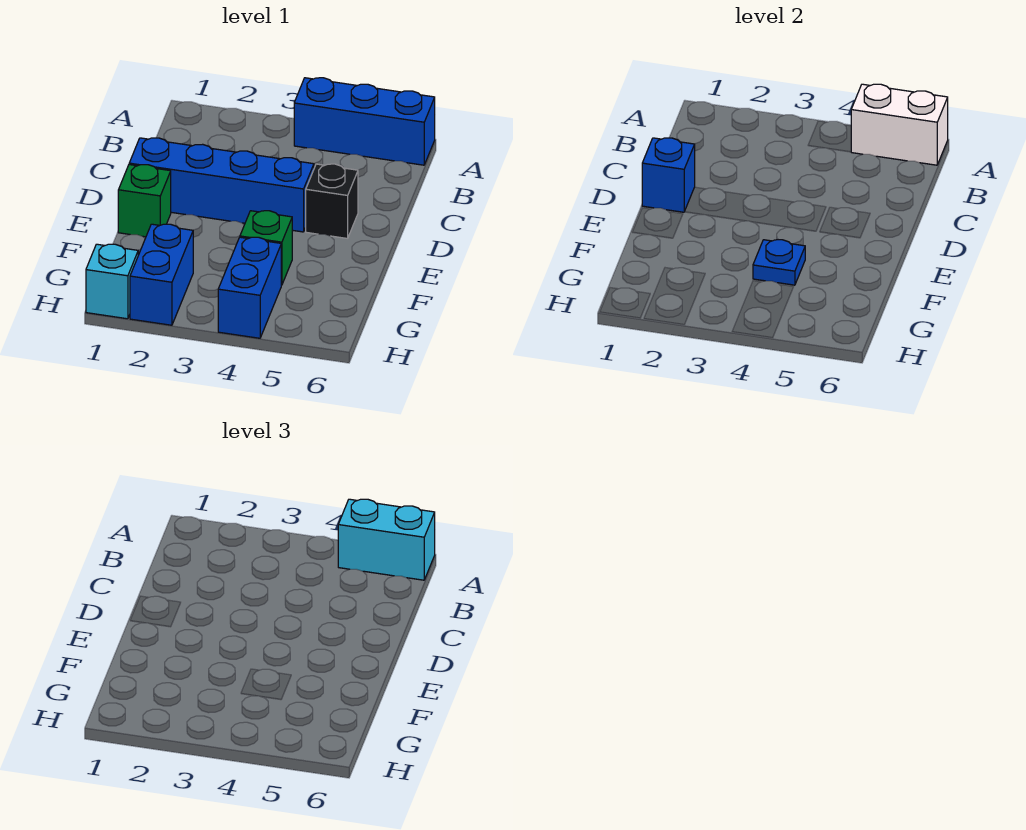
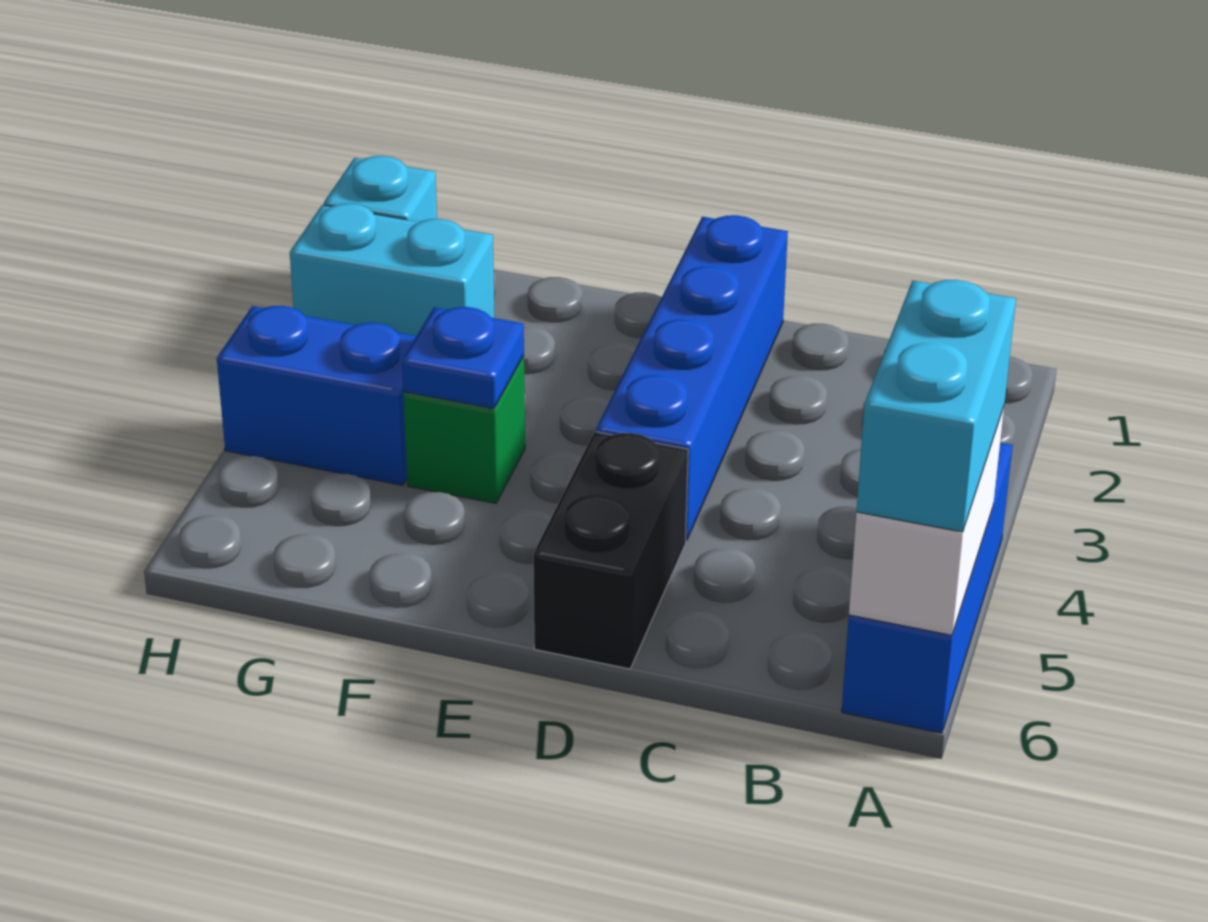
blue brick D1 level 2 -> none
black brick D5 level 1 -> black brick D5:D6 level 1
green brick E1 level 1 -> none
blue brick G2:H2 level 1 -> cyan brick G2:H2 level 1

